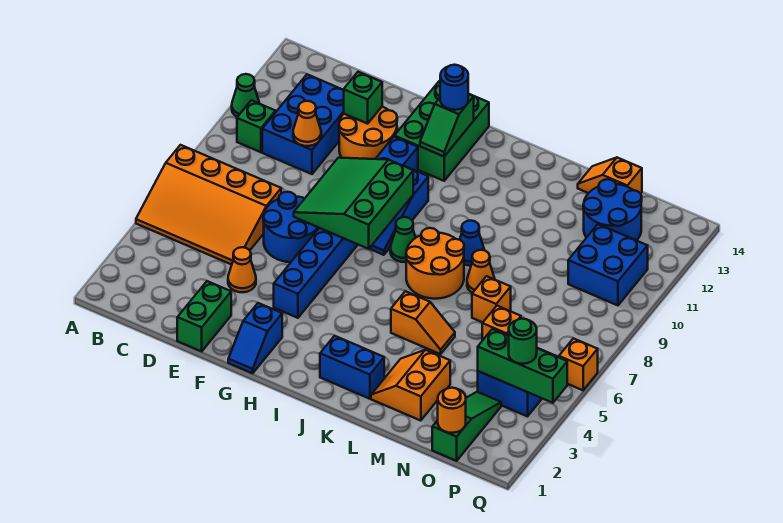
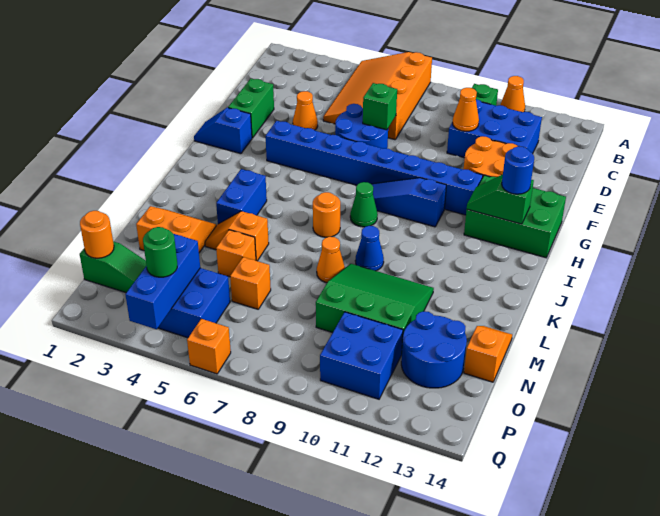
green cone A11 level 1 -> orange cone A11 level 1
green brick E1:E2 level 1 -> green brick E2:F2 level 1
green brick E12 level 2 -> green brick E7 level 2
green slope F7:H9 level 2 top H -> green slope L9:N11 level 1 top N
blue brick J2:K2 level 1 -> blue brick J4:K4 level 1
orange round brick J7:K8 level 1 -> orange round brick J7 level 1
orange slope K5:L5 level 1 top K -> orange slope L4:L5 level 1 top 5
orange brick M7 level 1 -> orange brick M5 level 1
green brick O4:Q4 level 2 -> blue brick O4:Q4 level 2

